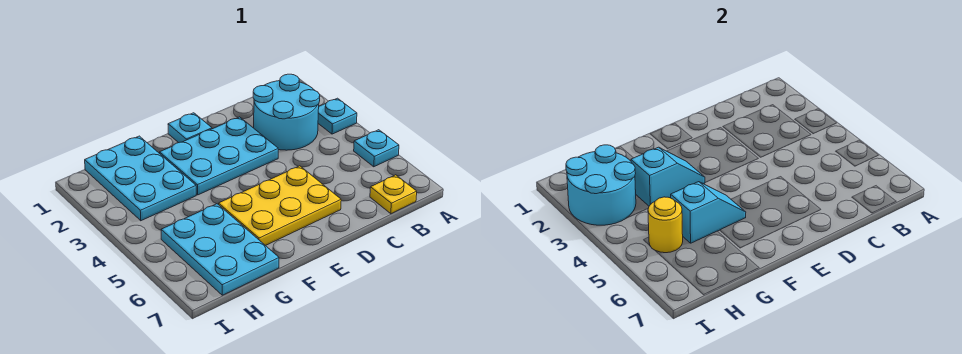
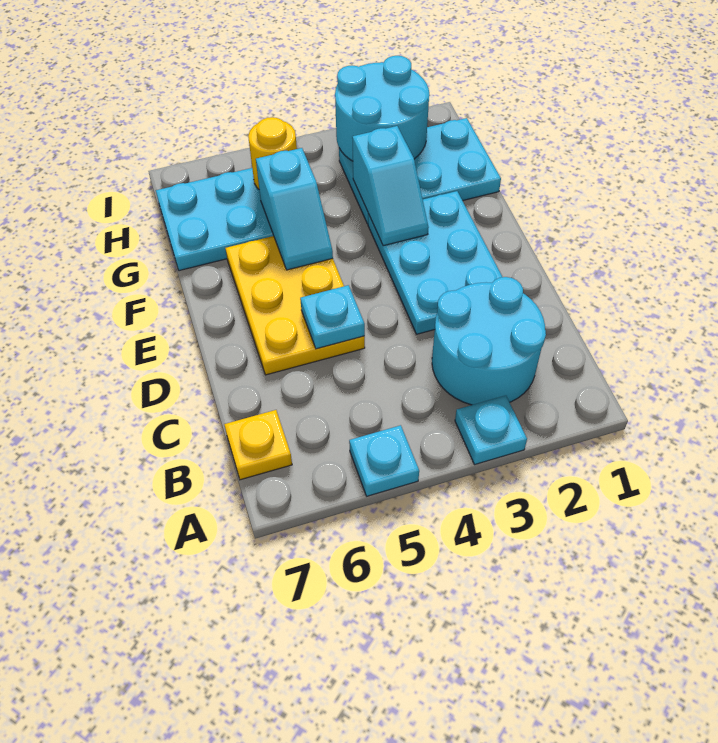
cyan plate E1 level 1 -> cyan plate D5 level 2

